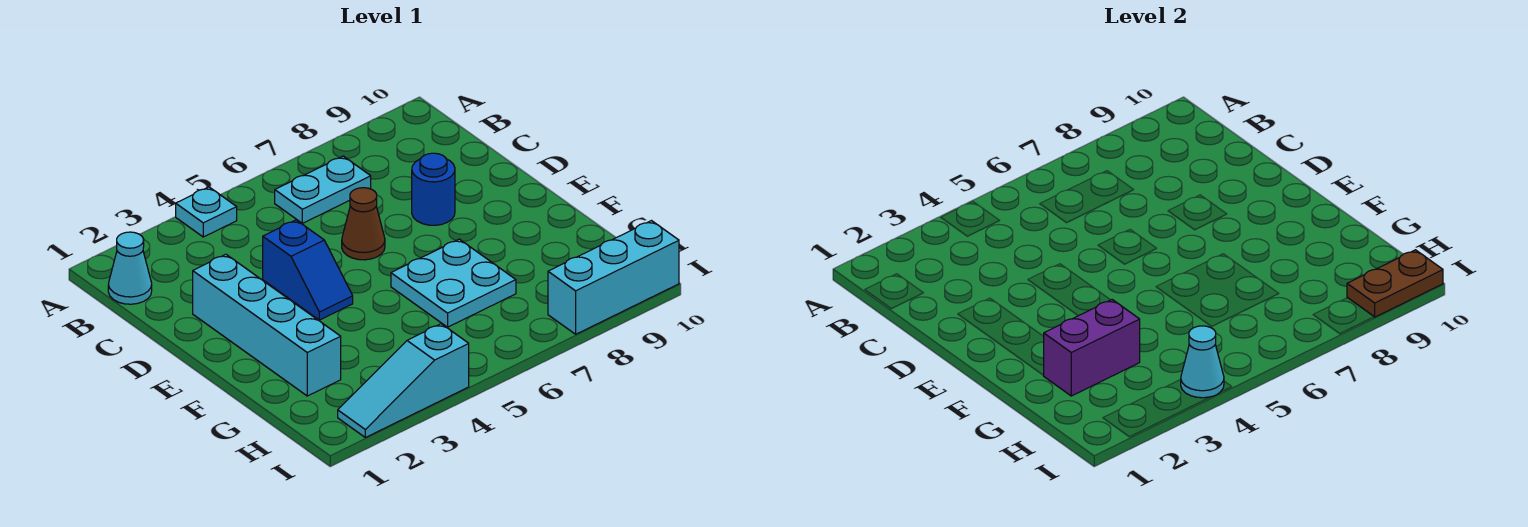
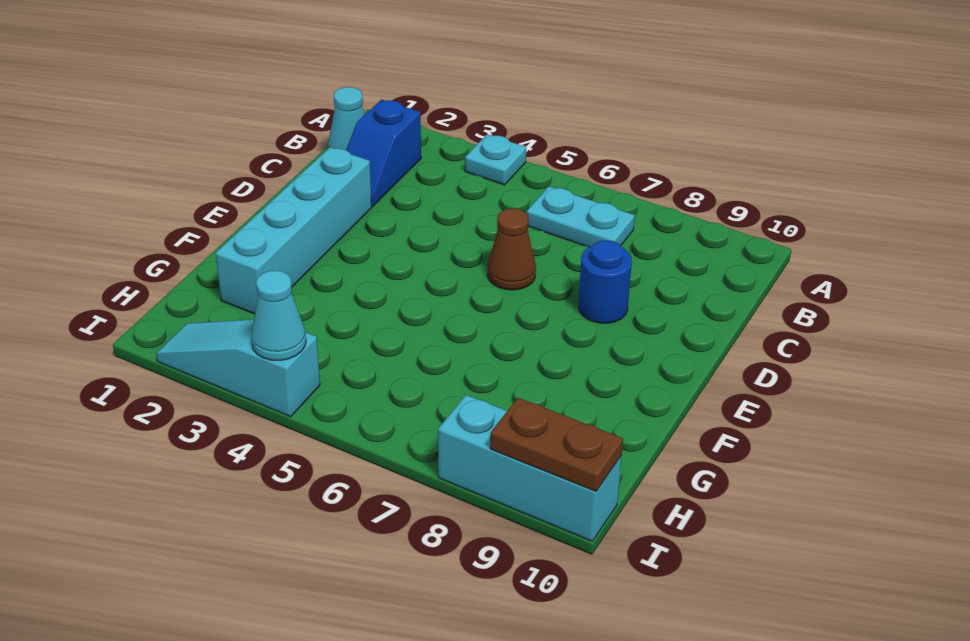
blue slope D4:E4 level 1 top D -> blue slope B2:C2 level 1 top B
cyan plate F6:G7 level 1 -> none
purple brick G2:G3 level 2 -> none

